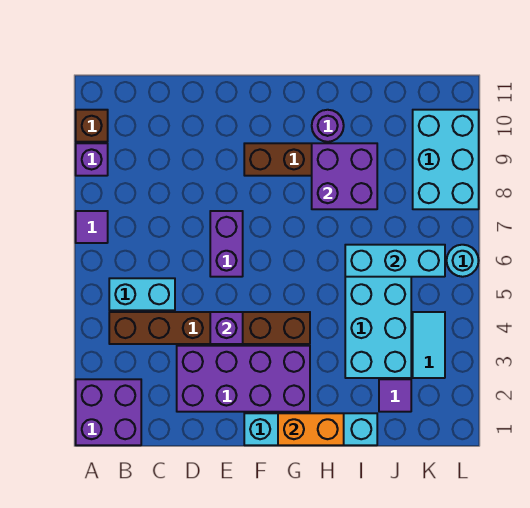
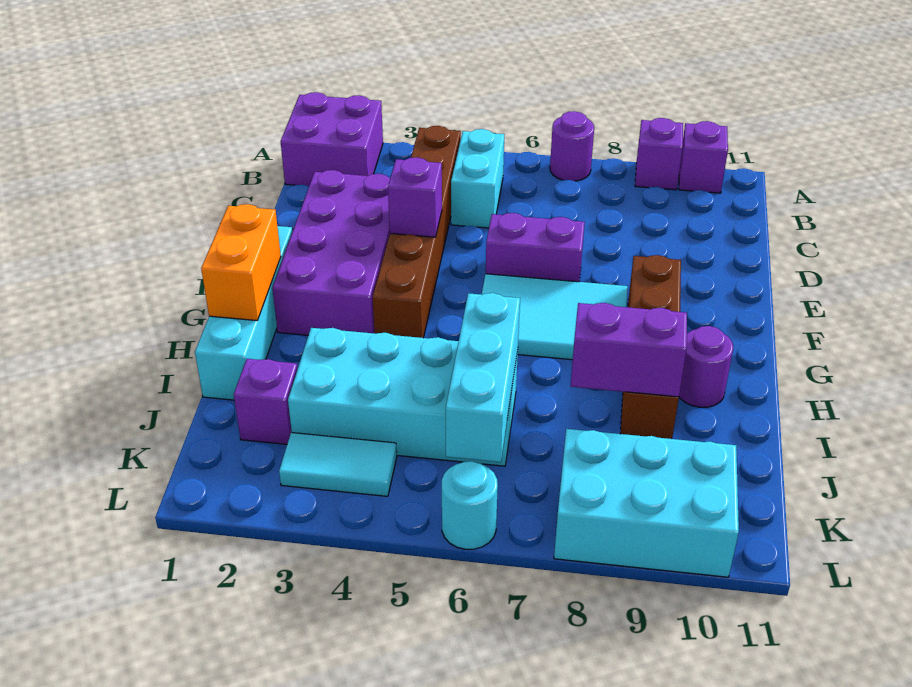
purple tile A7 level 1 -> purple round brick A7 level 1
brown brick A10 level 1 -> purple brick A10 level 1
none -> cyan tile F6:G8 level 1
purple brick H8:I9 level 2 -> purple brick I8:I9 level 2
purple tile J2 level 1 -> purple brick J2 level 1

